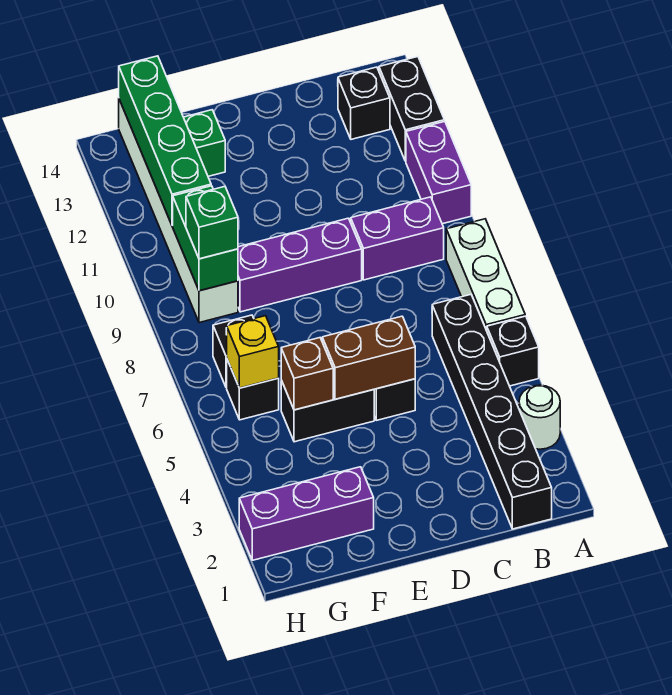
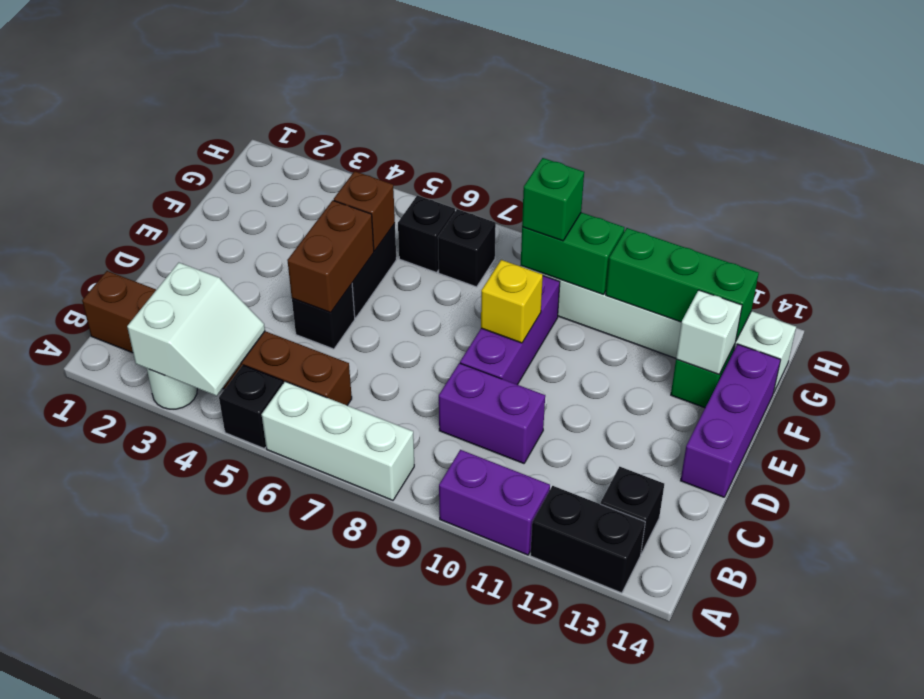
none -> white slope A3:B4 level 2 top 3
black brick B1:B6 level 1 -> brown brick B1:B6 level 1
purple brick B9:C9 level 1 -> purple brick C9:C10 level 1
purple brick F2:H2 level 1 -> purple brick D14:F14 level 1
none -> white brick F13 level 2
yellow brick G6 level 2 -> yellow brick E9 level 2
green brick G11:G14 level 2 -> green brick G11:G13 level 2

